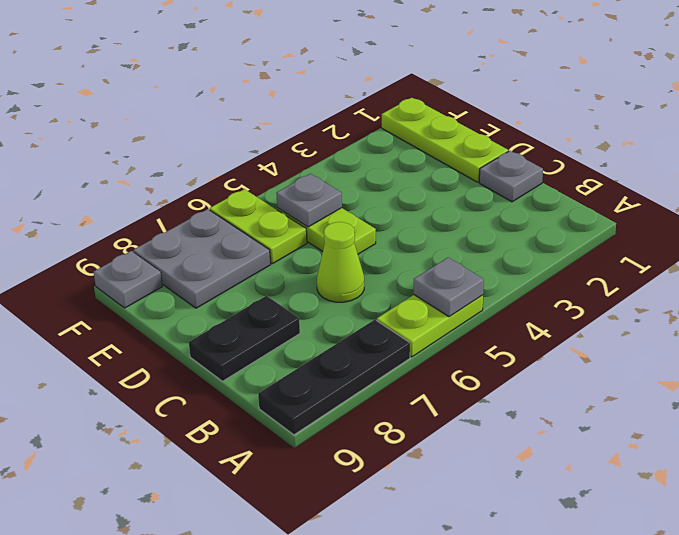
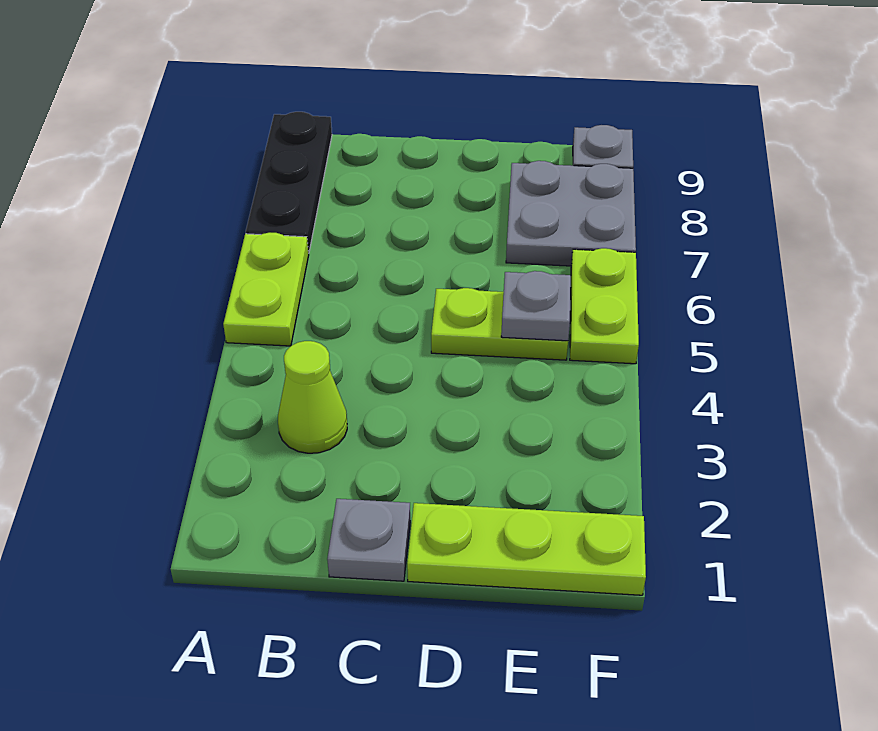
grey plate A5 level 2 -> none
lime cone C6 level 1 -> lime cone B3 level 1
black plate C8:C9 level 1 -> none
lime plate E6:F6 level 1 -> lime plate F5:F6 level 1

